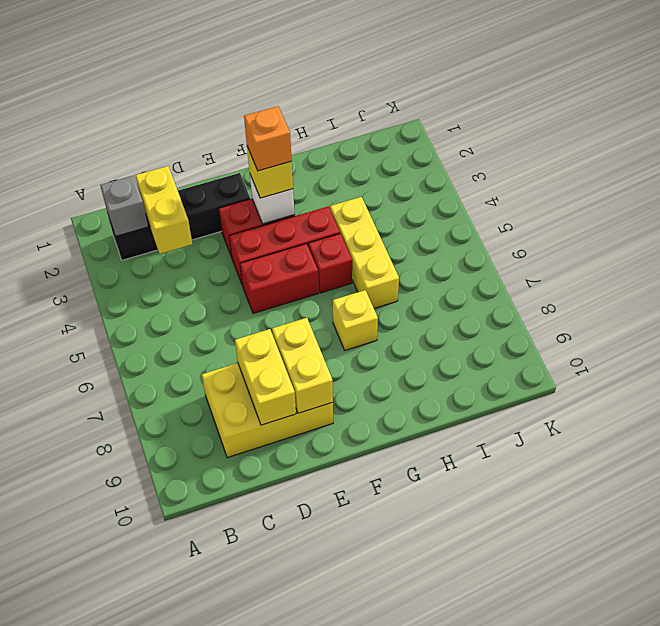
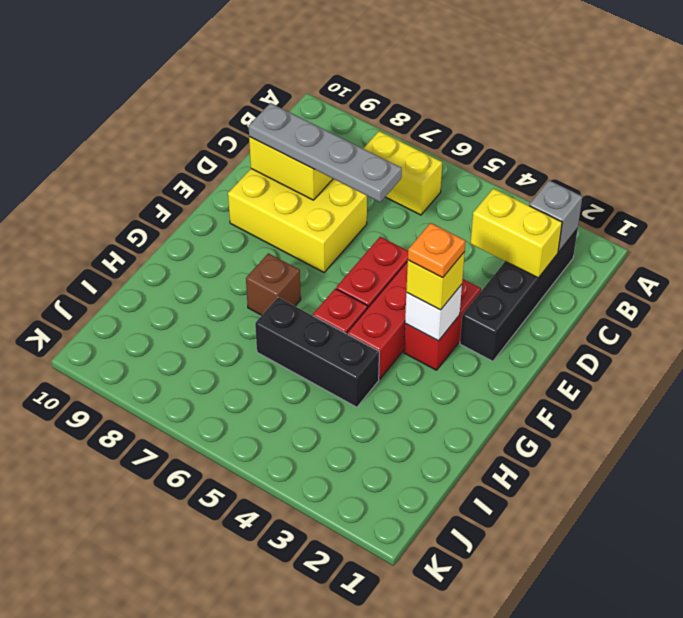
yellow brick C8:E9 level 1 -> yellow brick D7:E9 level 1
none -> grey plate D6:D9 level 3
yellow brick E8:E9 level 2 -> yellow brick B6:B7 level 1
orange brick F3 level 4 -> orange plate F3 level 4
yellow brick G7 level 1 -> brown brick G7 level 1
yellow brick H4:H6 level 1 -> black brick H4:H6 level 1

